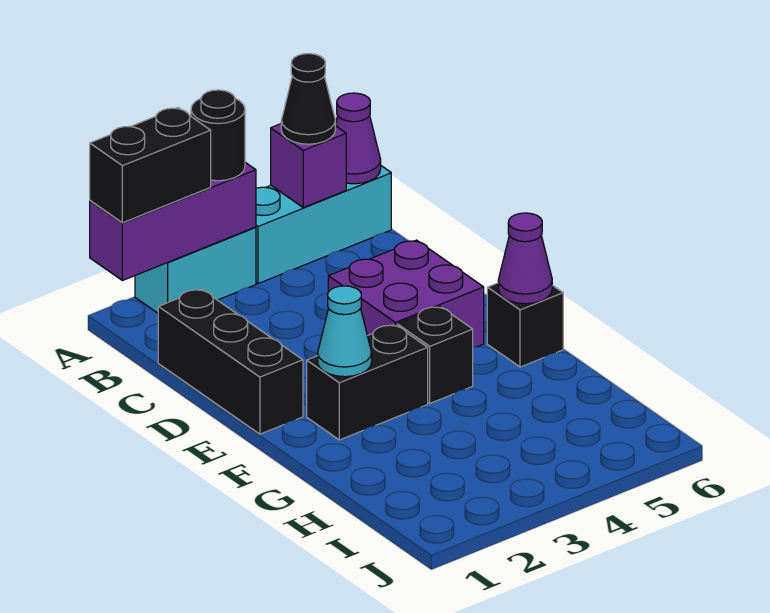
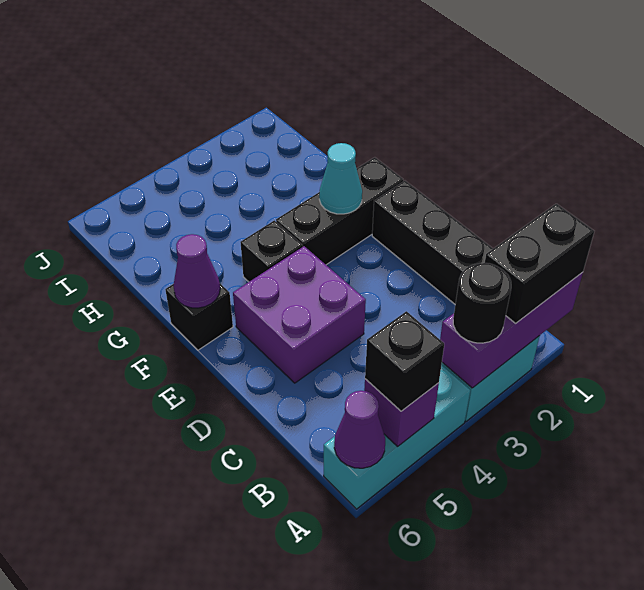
black cone A5 level 3 -> black brick A5 level 3
black brick F2:F3 level 1 -> black brick F1:F3 level 1

